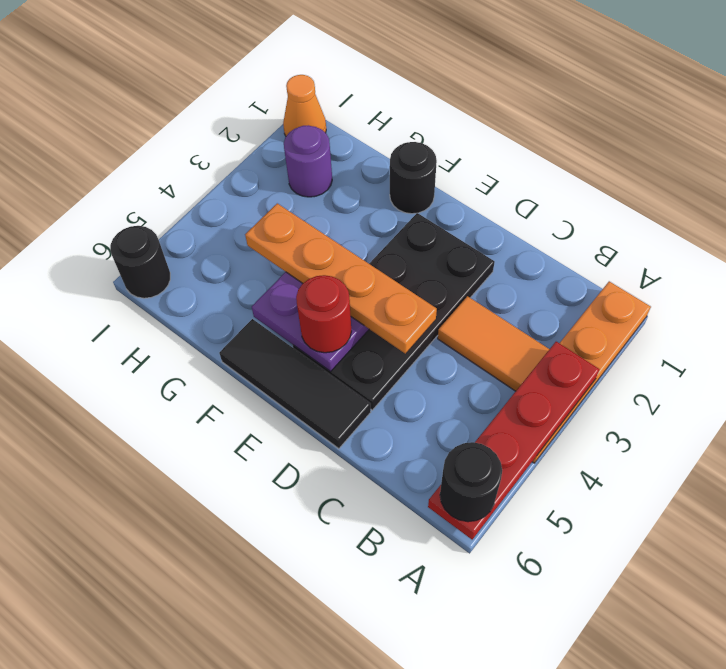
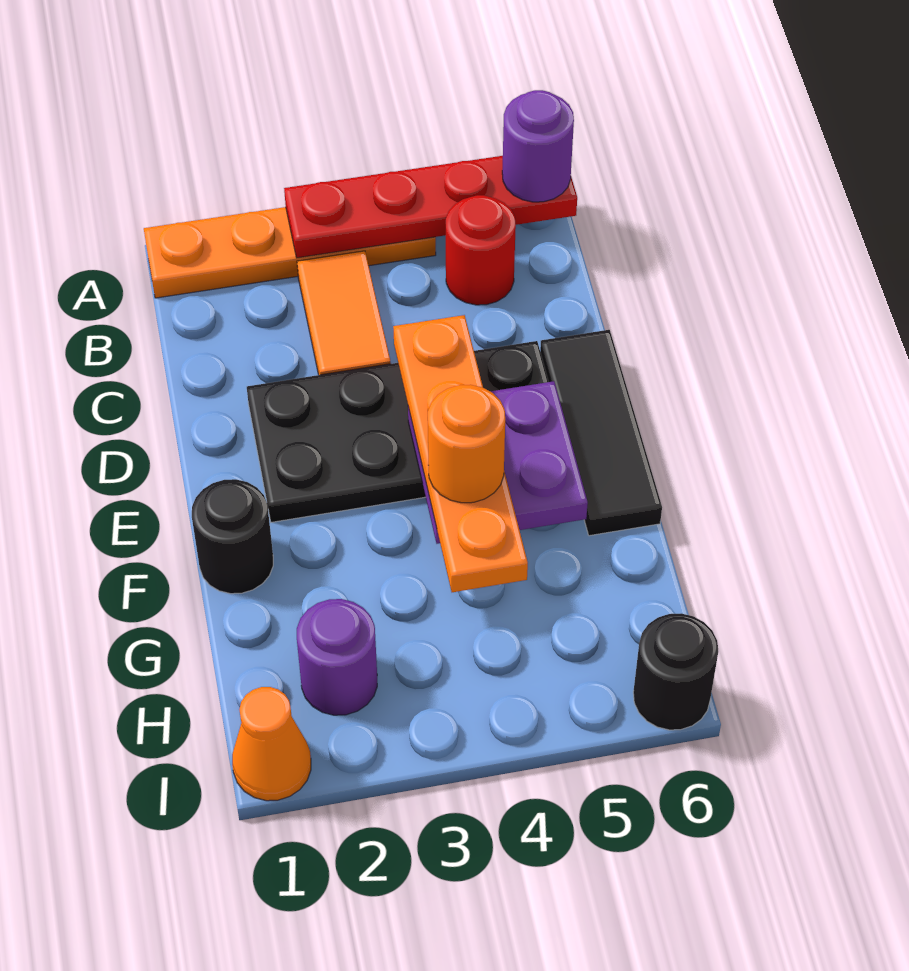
black round brick A6 level 3 -> purple round brick A6 level 3
red round brick E5 level 3 -> red round brick B5 level 1
none -> orange round brick F4 level 4

